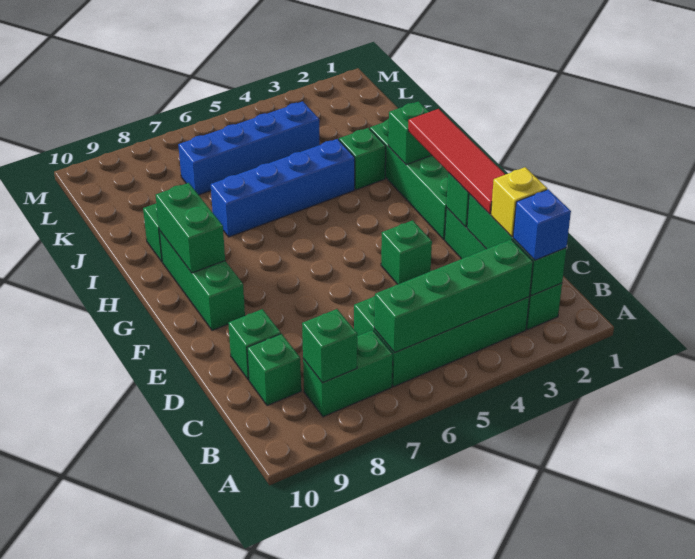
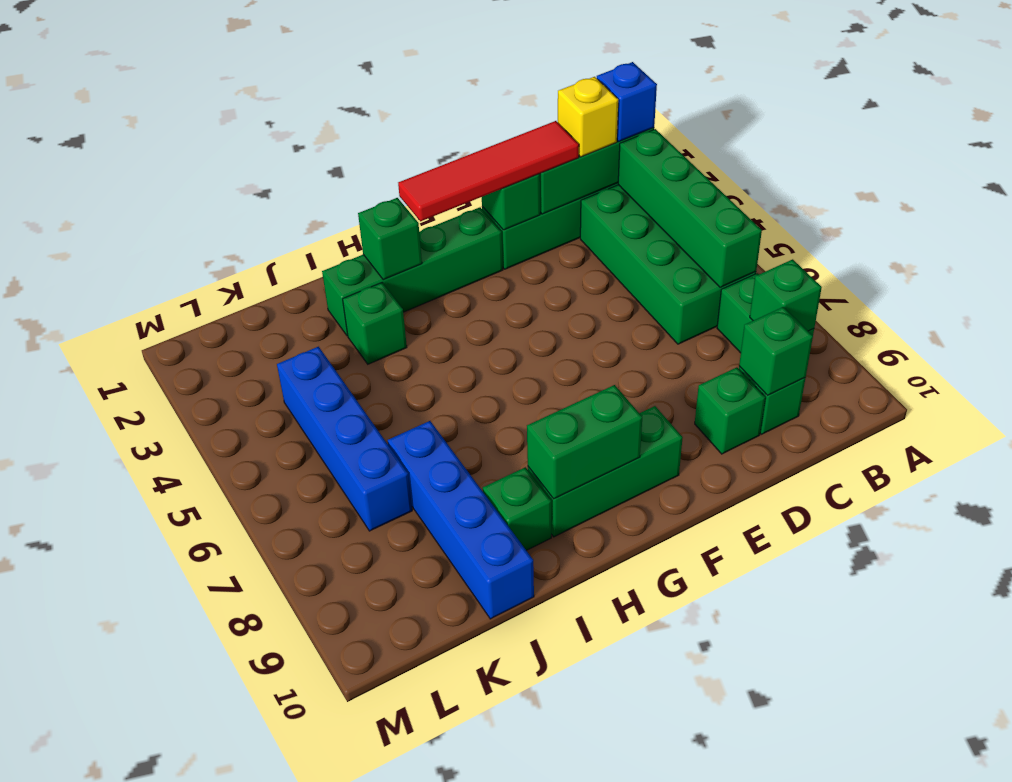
green brick E4 level 1 -> green brick C9 level 2
blue brick I4:I7 level 1 -> blue brick J7:J10 level 1

